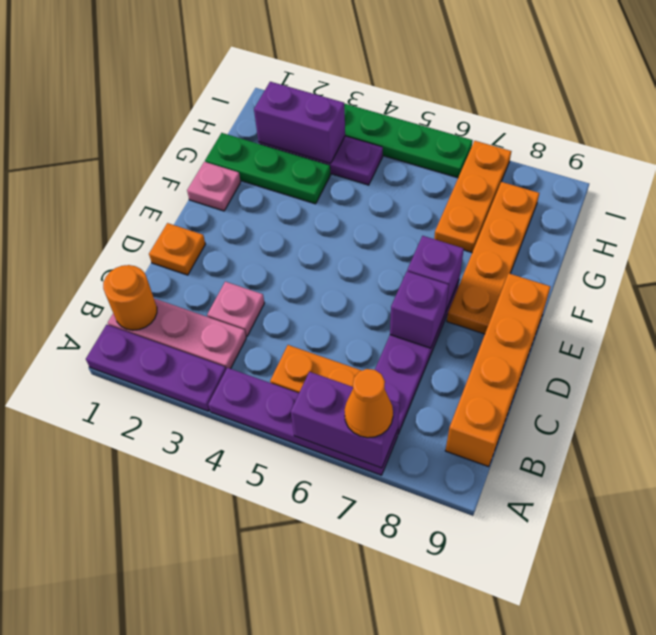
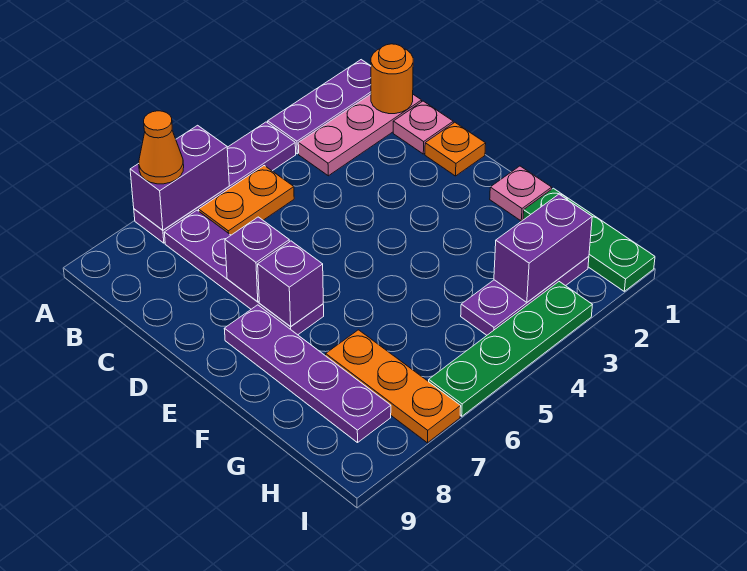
orange brick B9:E9 level 1 -> none
pink plate C3 level 1 -> pink plate C1 level 1
orange plate E8:H8 level 1 -> purple plate E8:H8 level 1
green plate G1:G3 level 1 -> green plate G1:I1 level 1

